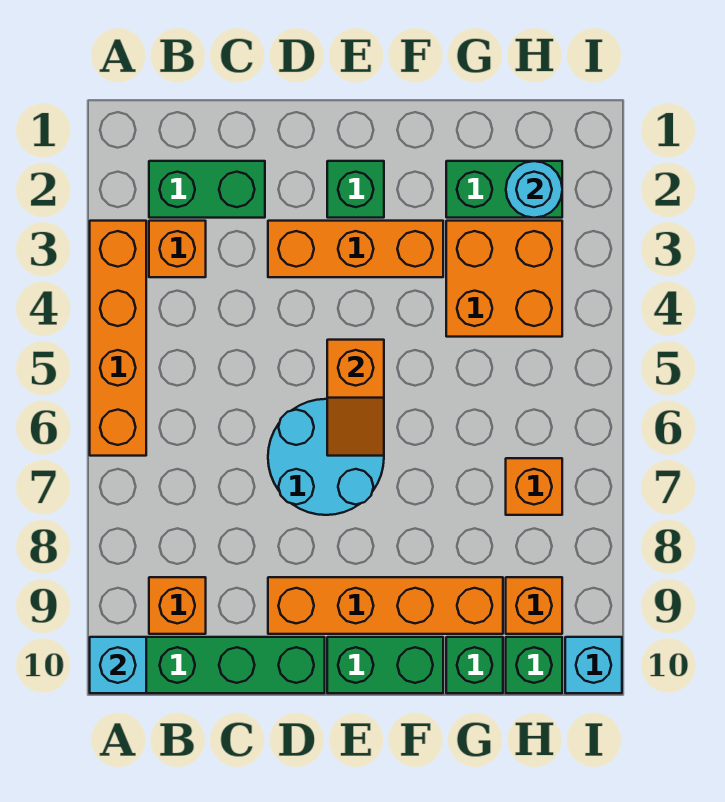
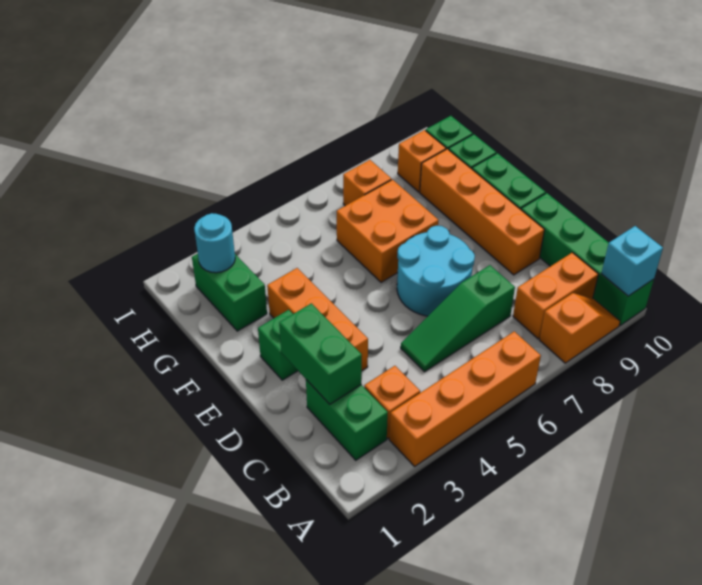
orange brick B9 level 1 -> orange brick B8:B9 level 1
none -> green brick C2:D2 level 2
none -> green slope C5:C7 level 1 top 7
orange slope E5:E6 level 2 top 5 -> orange slope A8:A9 level 1 top 8
orange brick G3:H4 level 1 -> orange brick F6:G7 level 1
cyan brick I10 level 1 -> none

